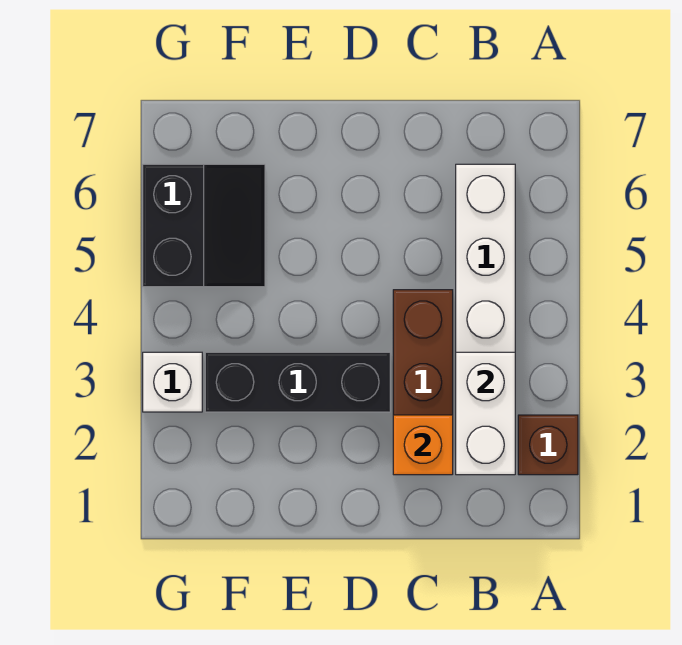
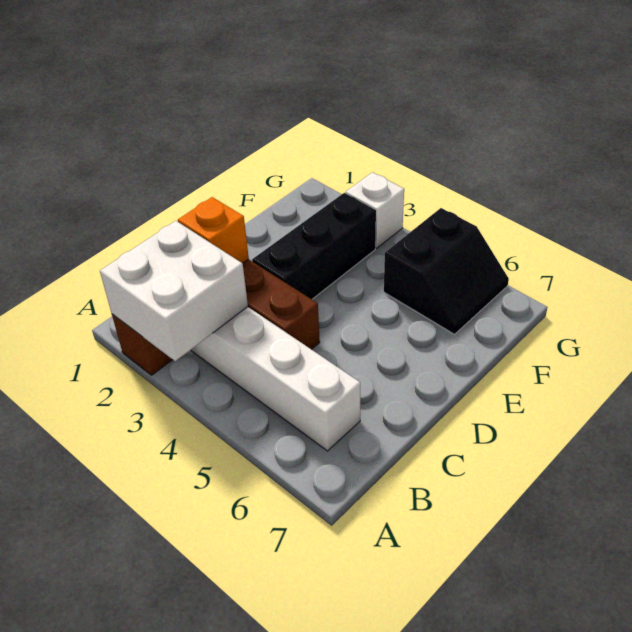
white brick B2:B3 level 2 -> white brick A2:B3 level 2
black slope F5:G6 level 1 top G -> black slope F5:G6 level 1 top 5

